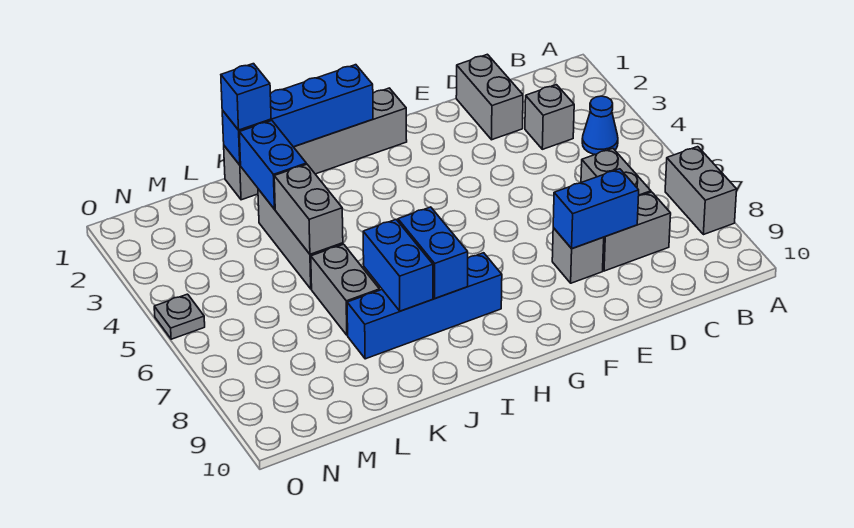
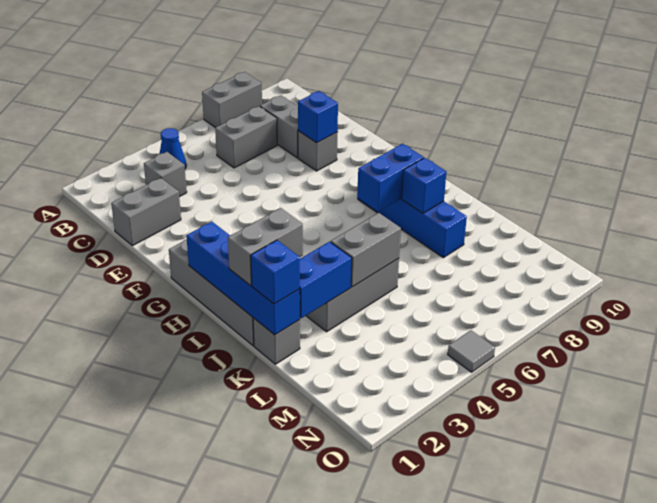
blue brick D8:E8 level 2 -> blue brick E8 level 2
blue brick J7:J8 level 2 -> blue brick J8 level 2
grey brick K6:K7 level 1 -> grey brick J1:J2 level 3
grey plate O5 level 1 -> grey tile O5 level 1

